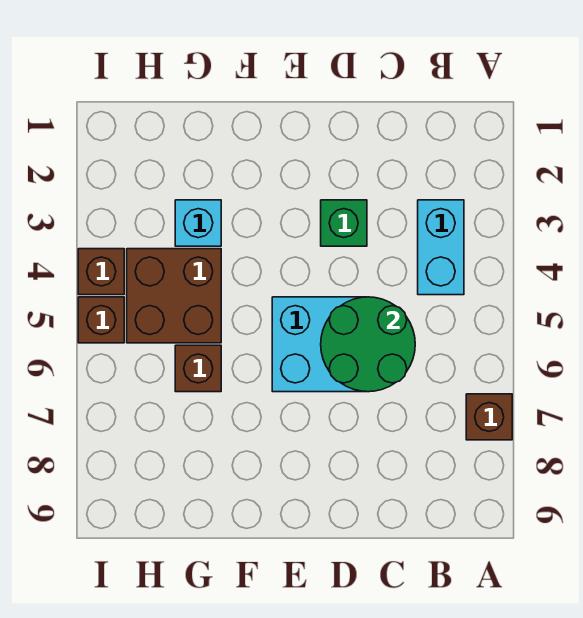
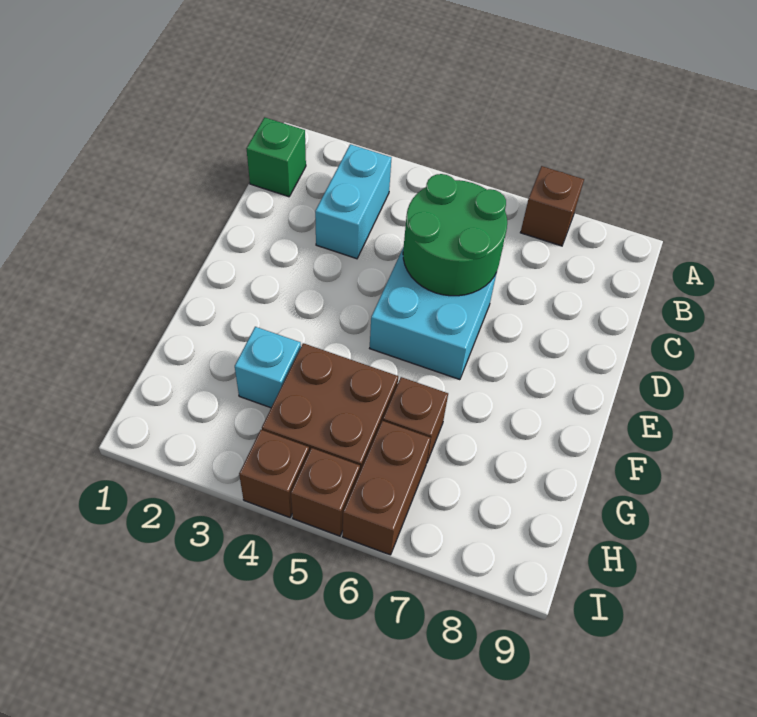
cyan brick B3:B4 level 1 -> cyan brick B3:C3 level 1
green brick D3 level 1 -> green brick B1 level 1
none -> brown brick H6:I6 level 1

